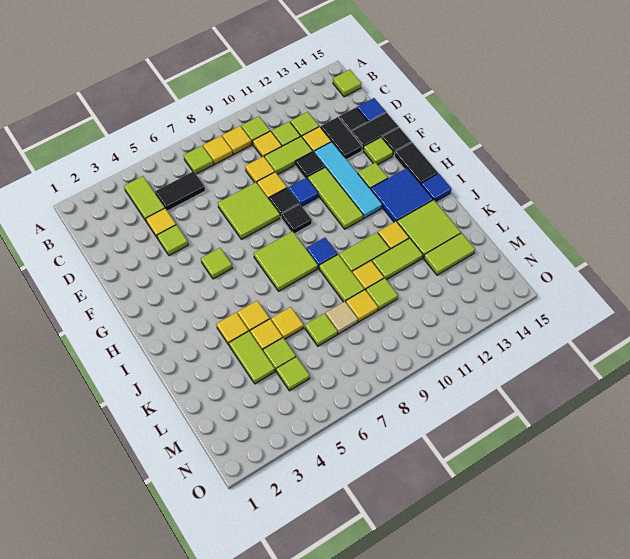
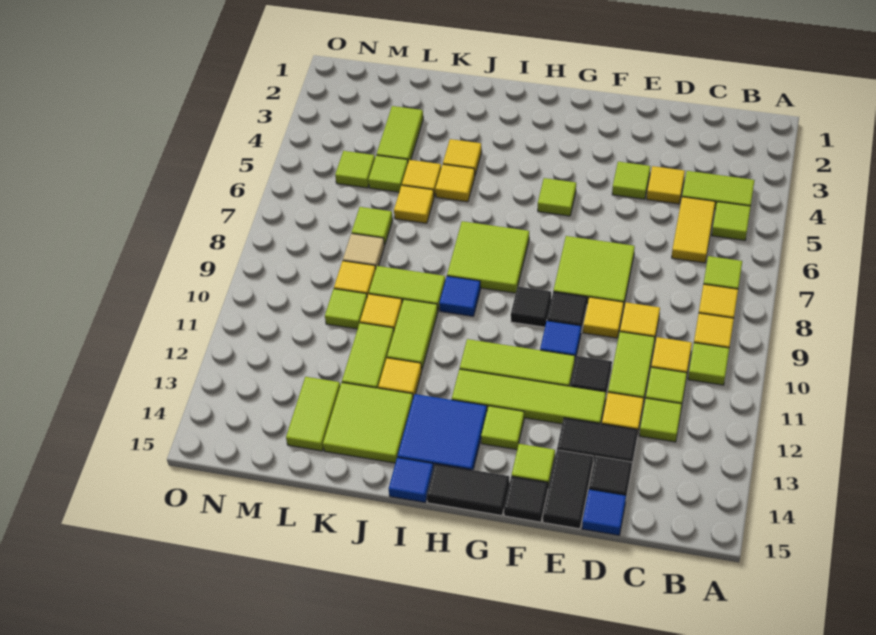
lime tile B15 level 1 -> lime tile B5 level 1
black tile C5:C6 level 1 -> yellow tile C5:C6 level 1
cyan tile E12:H12 level 1 -> lime tile E12:H12 level 1
lime tile K4:L4 level 1 -> lime tile L3:L4 level 1

